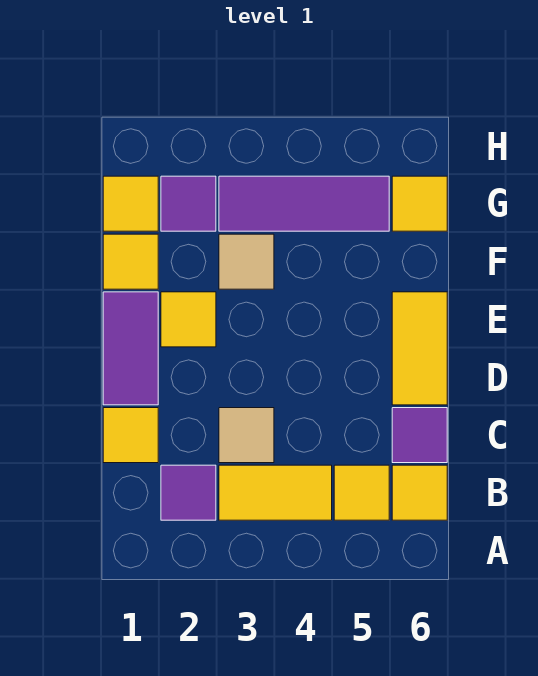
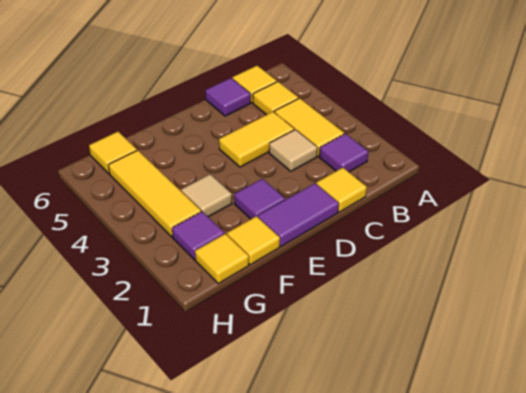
yellow tile D6:E6 level 1 -> yellow tile C4:D4 level 1
yellow tile E2 level 1 -> purple tile E2 level 1
purple tile G3:G5 level 1 -> yellow tile G3:G5 level 1

